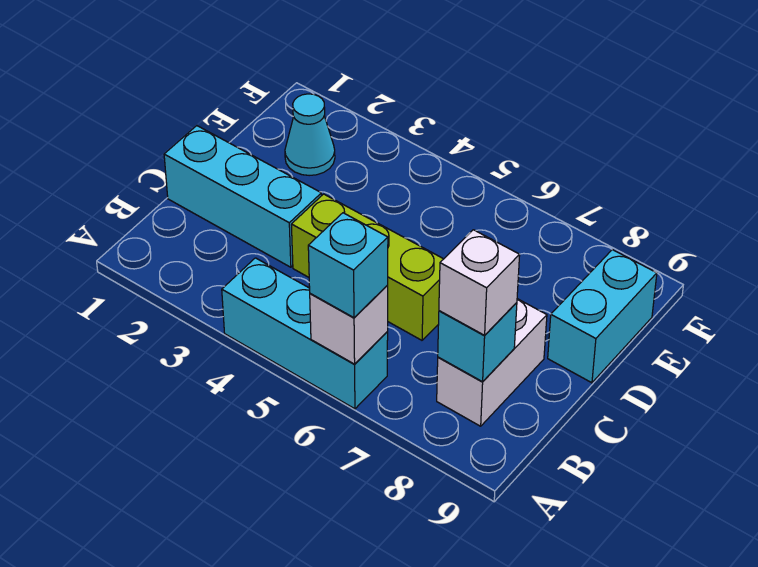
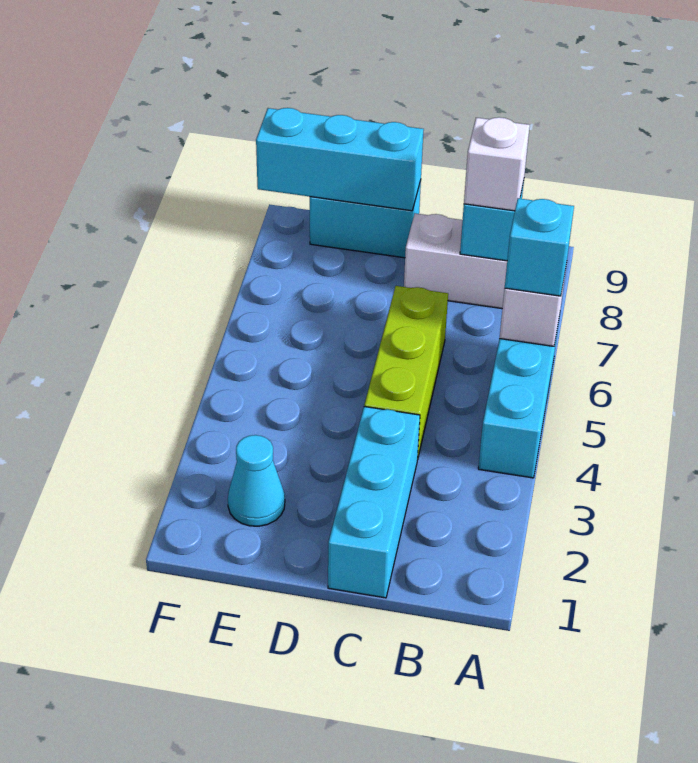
none -> cyan brick D9:F9 level 2

